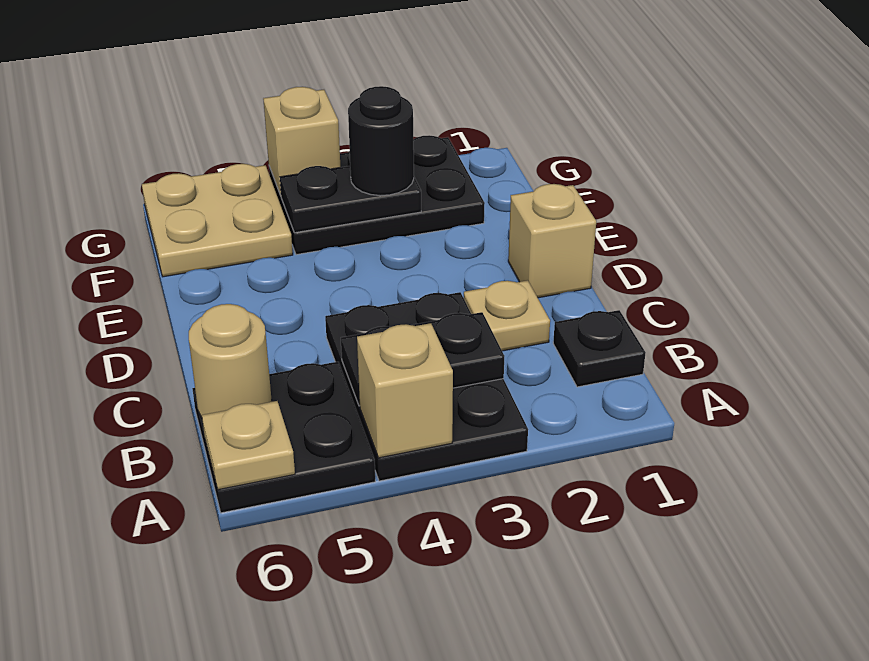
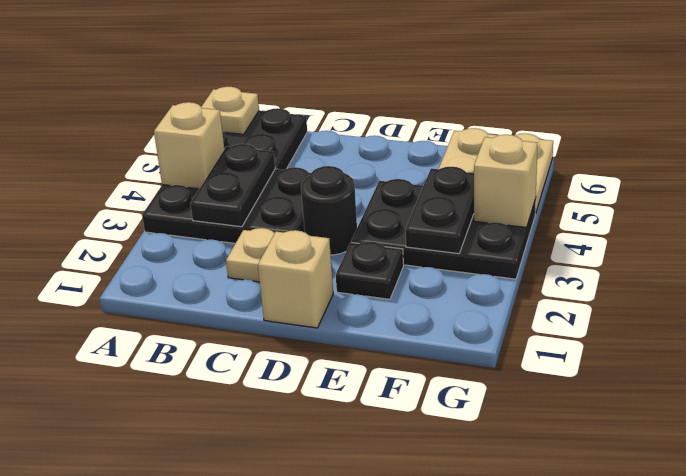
black plate B1 level 1 -> black plate E2 level 1
tan round brick B6 level 2 -> none
black plate F2:G4 level 1 -> black plate E3:G4 level 1
black round brick F3 level 3 -> black round brick D3 level 1

